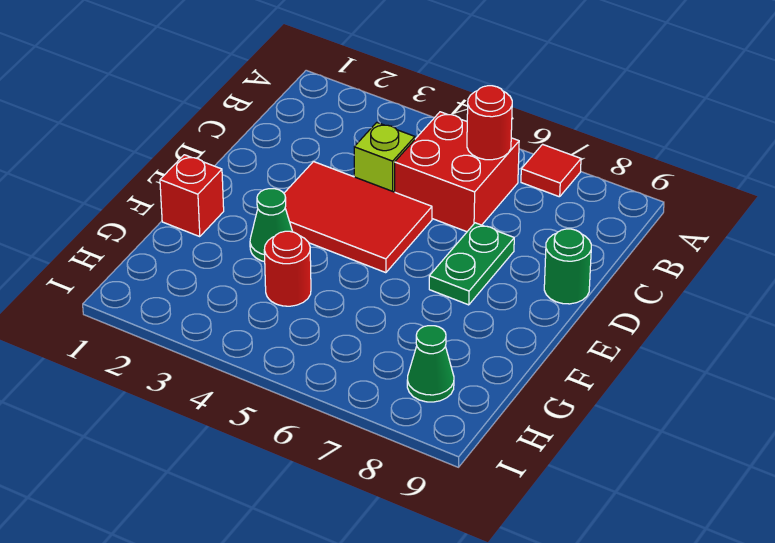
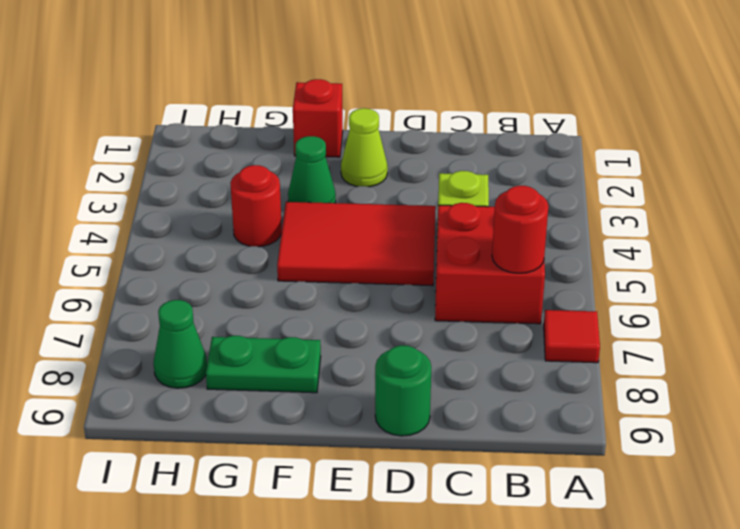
red tile D3:E5 level 1 -> red tile D4:F5 level 1
green plate D7:E7 level 1 -> green plate F8:G8 level 1
none -> lime cone E2 level 1

